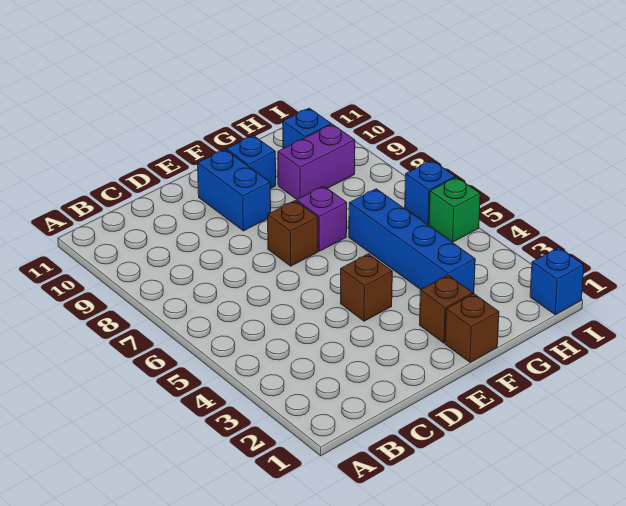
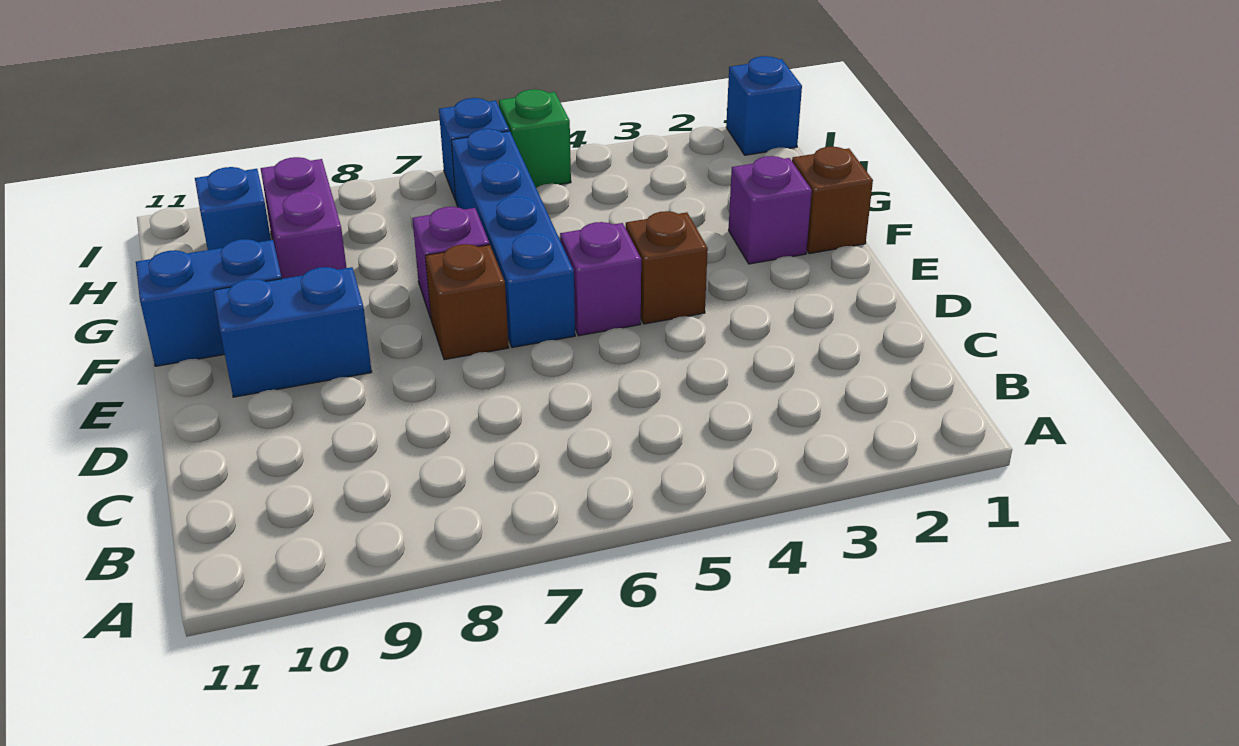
none -> purple brick E5 level 1
brown brick F2 level 1 -> purple brick F2 level 1
blue brick F10 level 1 -> blue brick F10:F11 level 1
blue brick G3:G6 level 1 -> blue brick E6:H6 level 1

